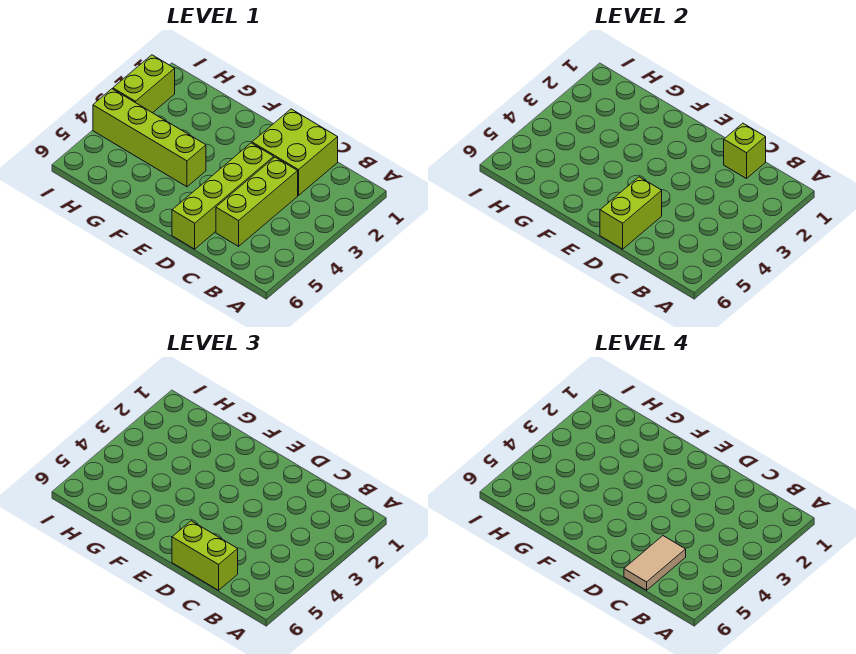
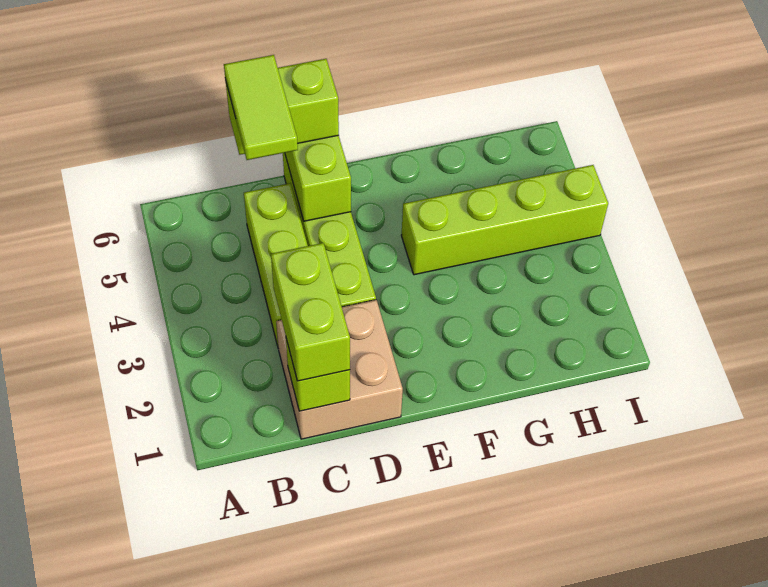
lime brick C1:D2 level 1 -> tan brick C1:D2 level 1
tan tile C5:C6 level 4 -> lime tile C5:C6 level 4
lime brick I2:I3 level 1 -> lime brick C1:C2 level 3

